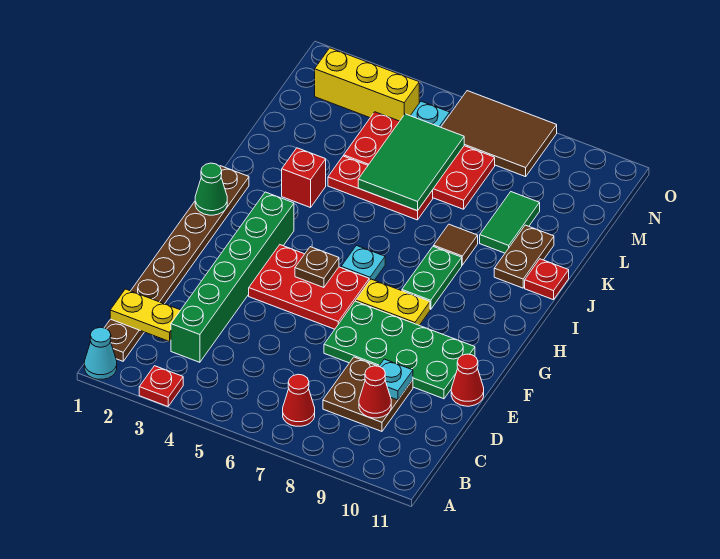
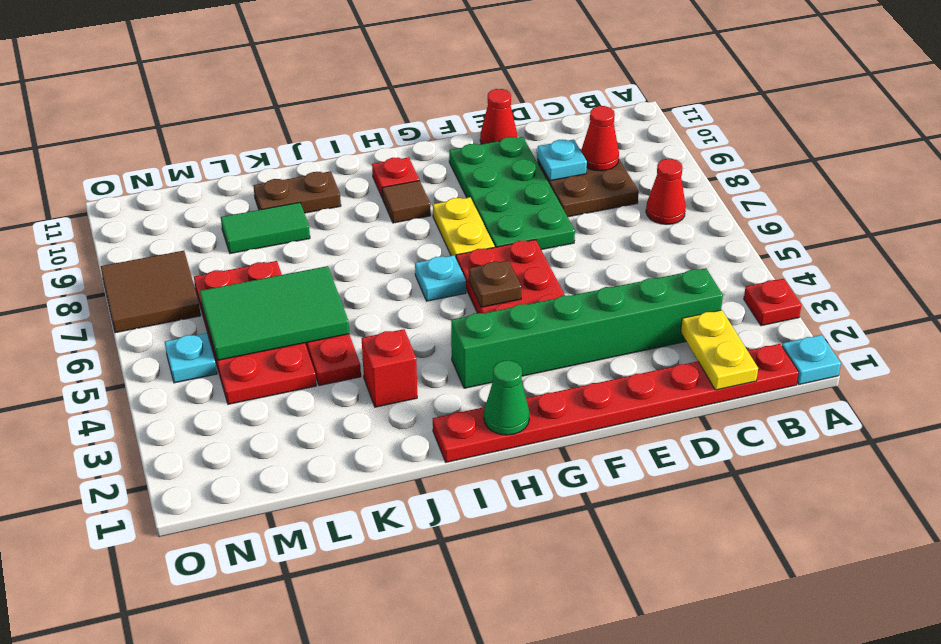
cyan cone A1 level 1 -> cyan plate A1 level 1
brown plate B1:I1 level 1 -> red plate B1:I1 level 1
green plate H8:I8 level 1 -> none
brown tile J8 level 1 -> brown tile H9 level 1
red plate J11 level 1 -> red plate H10 level 1
yellow brick N2:N4 level 1 -> none
brown tile N6:O8 level 1 -> brown tile N7:O8 level 1

